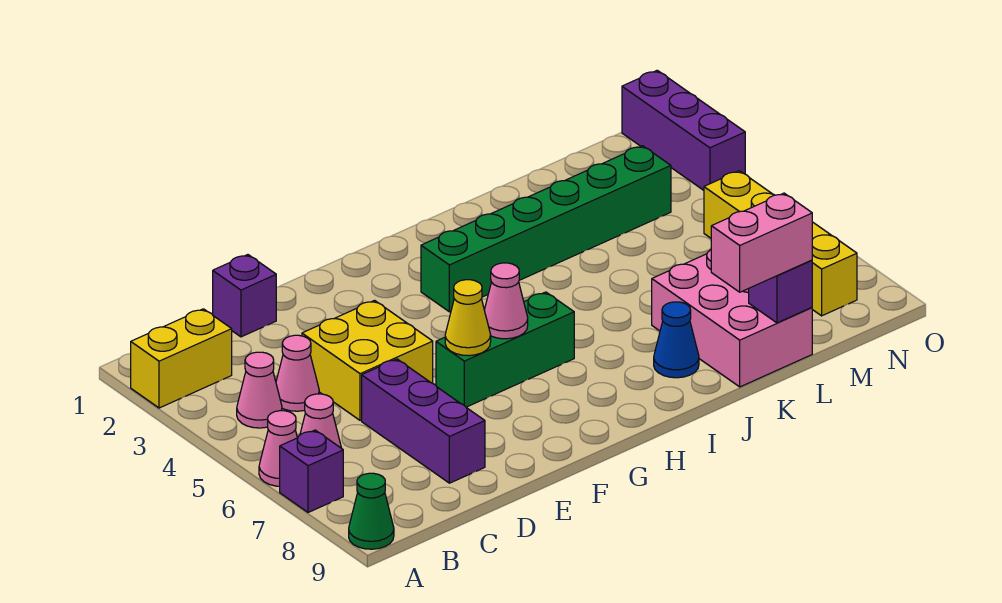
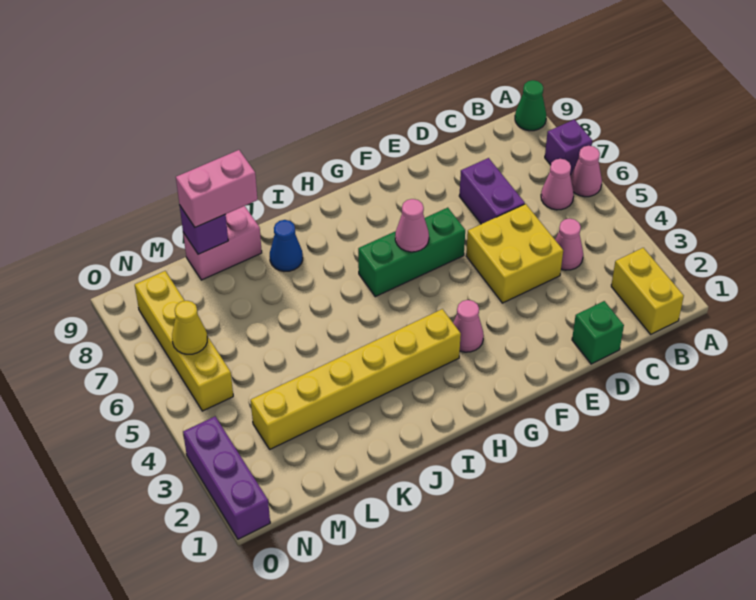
yellow brick A2:B2 level 1 -> yellow brick B1:B2 level 1
pink cone B4 level 1 -> pink cone G3 level 1
purple brick D1 level 1 -> green brick D1 level 1
purple brick D6:D8 level 1 -> purple brick D6:D7 level 1
yellow cone F6 level 2 -> yellow cone N6 level 2
green brick H3:M3 level 1 -> yellow brick H3:M3 level 1
pink brick K7:L9 level 1 -> pink brick K9:L9 level 1

